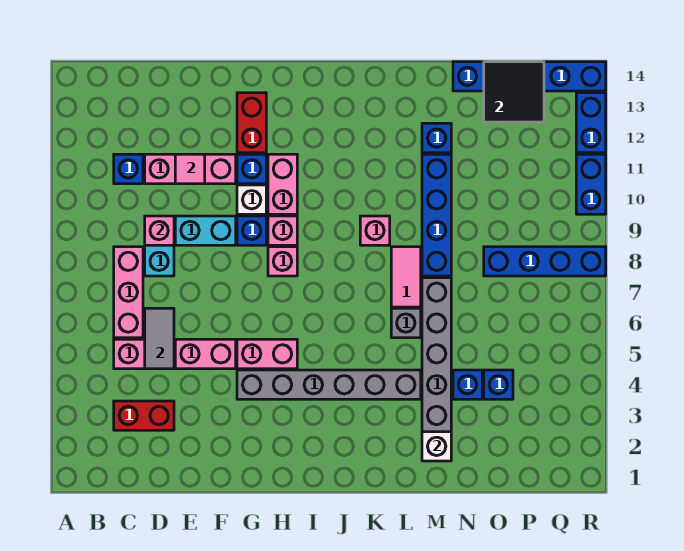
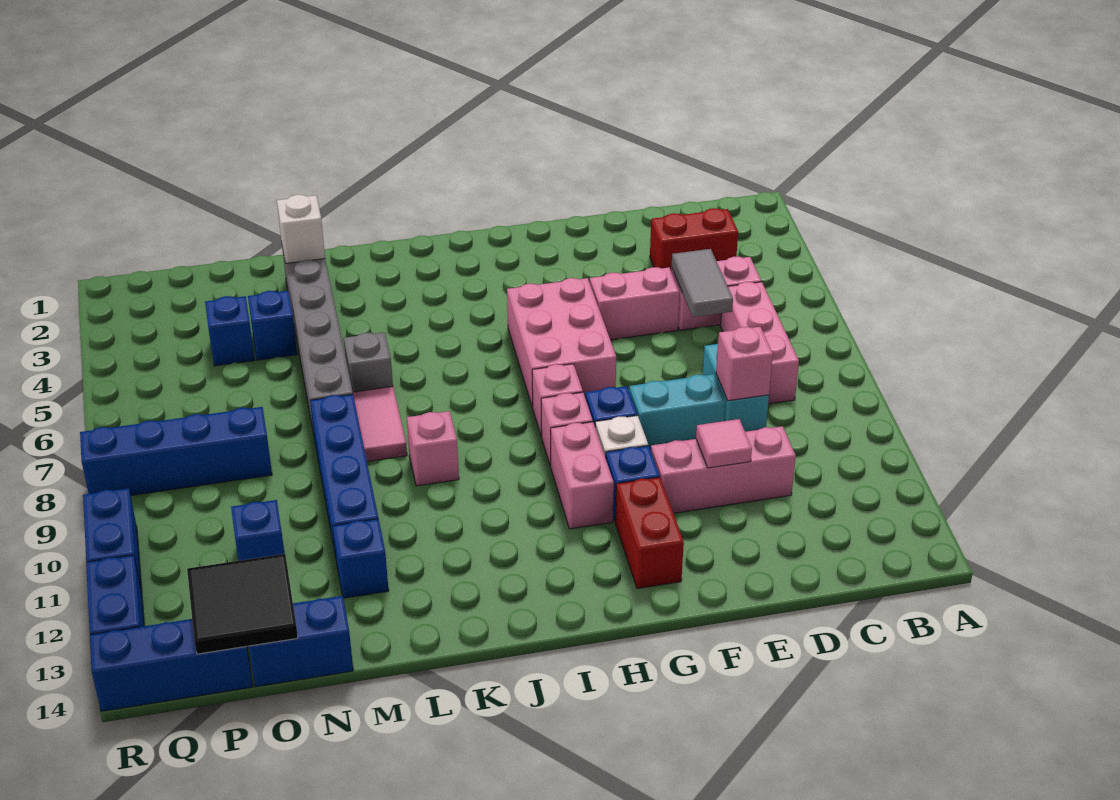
blue brick C11 level 1 -> blue brick O11 level 1
grey brick G4:L4 level 1 -> none
pink brick G5:H5 level 1 -> pink brick G5:H7 level 1

